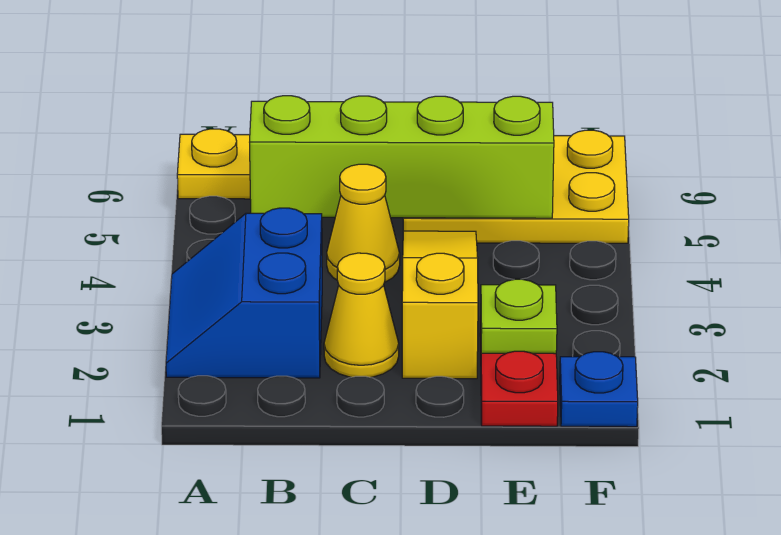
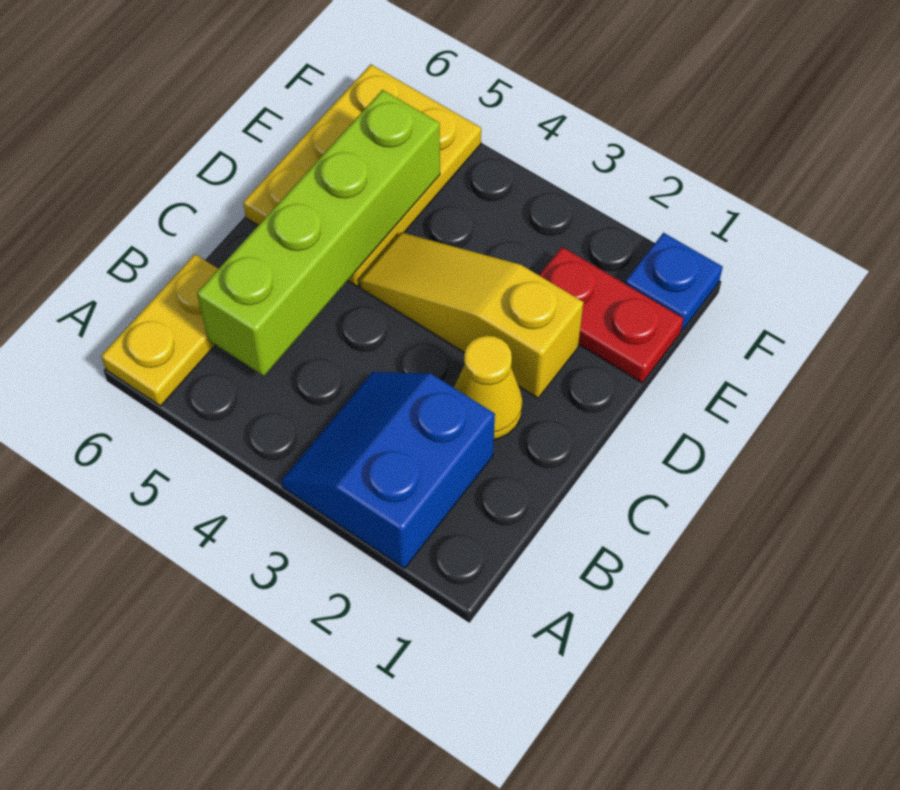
blue slope A2:B3 level 1 top B -> blue slope A2:B3 level 1 top 2
yellow cone C4 level 1 -> none
lime plate E2 level 2 -> none

